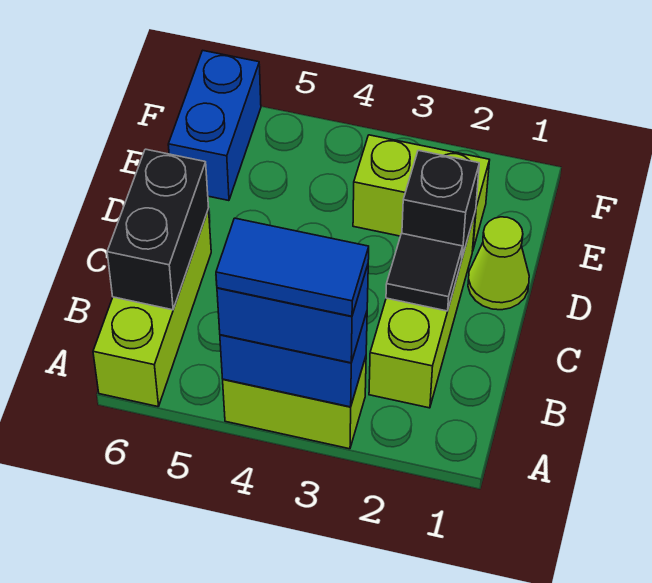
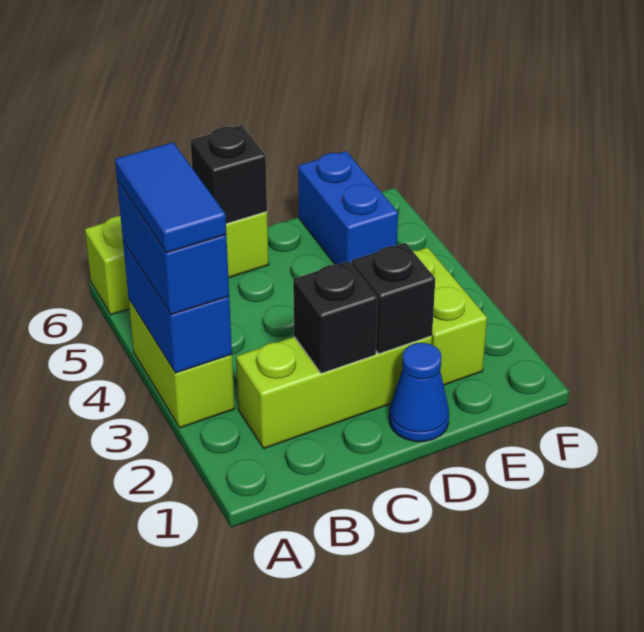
black brick B6:C6 level 2 -> black brick C6 level 2
black tile C2 level 2 -> black brick C2 level 2
lime cone D1 level 1 -> blue cone D1 level 1
blue brick E6:F6 level 1 -> blue brick E5:E6 level 1

